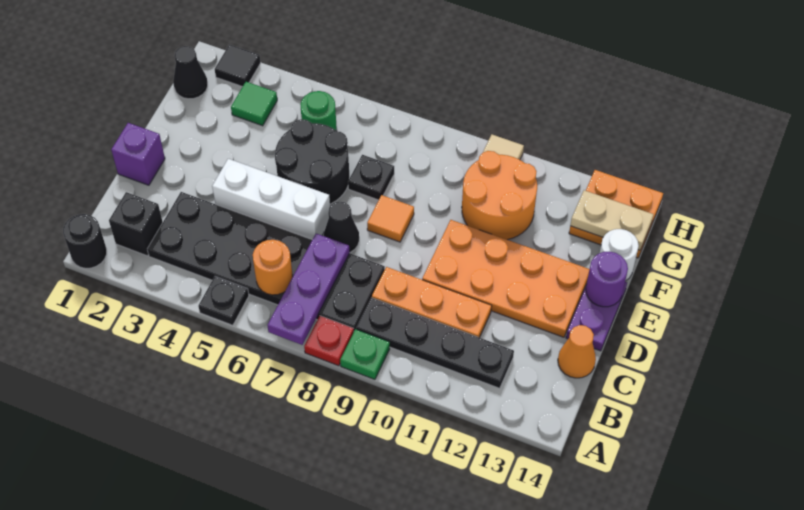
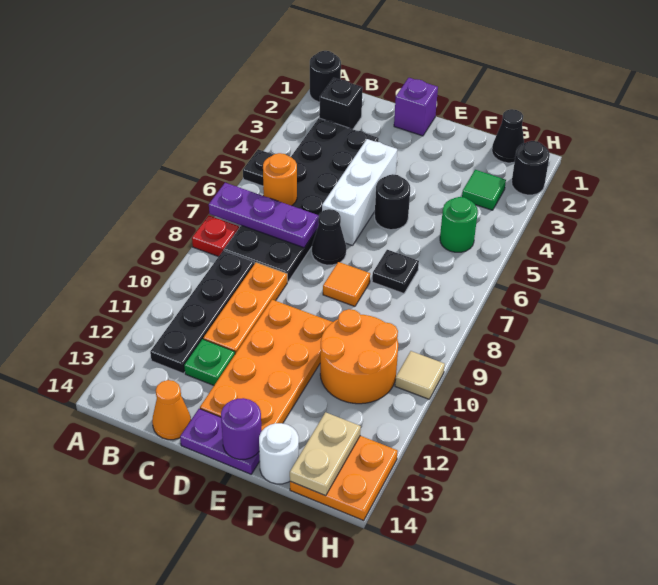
green plate A9 level 1 -> green plate C12 level 1
black round brick E5:F6 level 1 -> black round brick E5 level 1
black tile H2 level 1 -> black round brick H2 level 1

